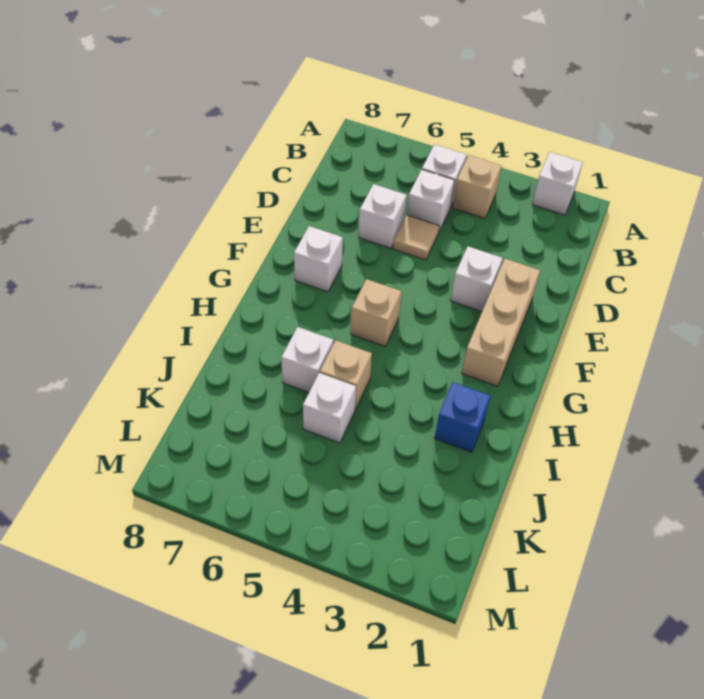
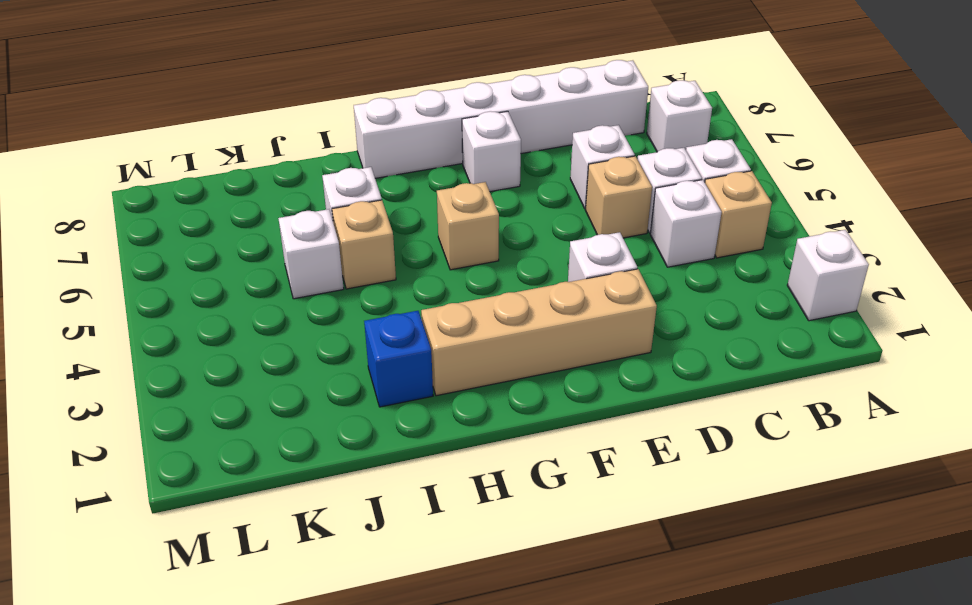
none -> white brick B7 level 1
none -> white brick C4 level 1
none -> white brick C8:H8 level 1
tan tile D5 level 1 -> tan brick D5 level 1
tan brick E2:G2 level 1 -> tan brick E2:H2 level 1

